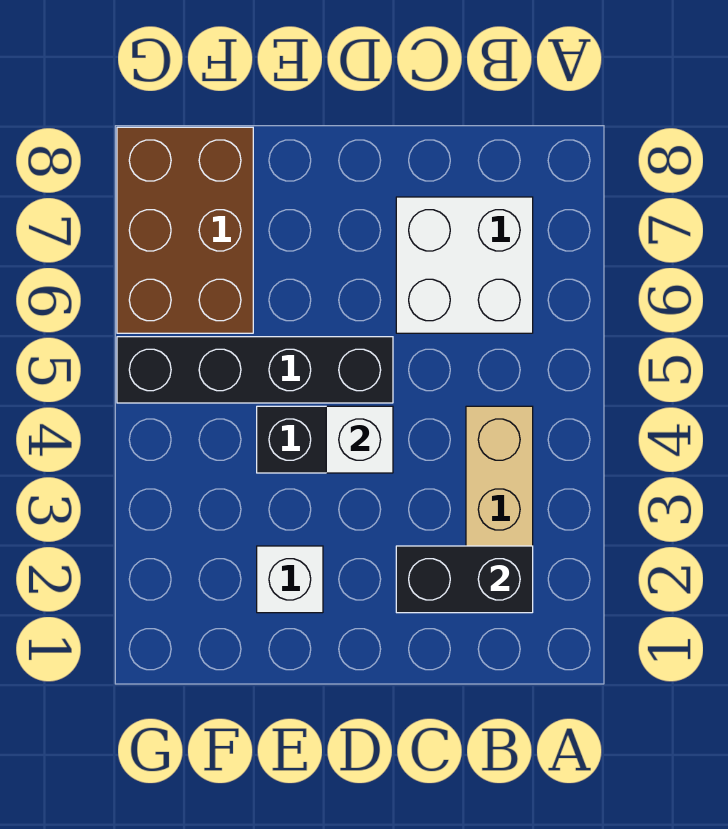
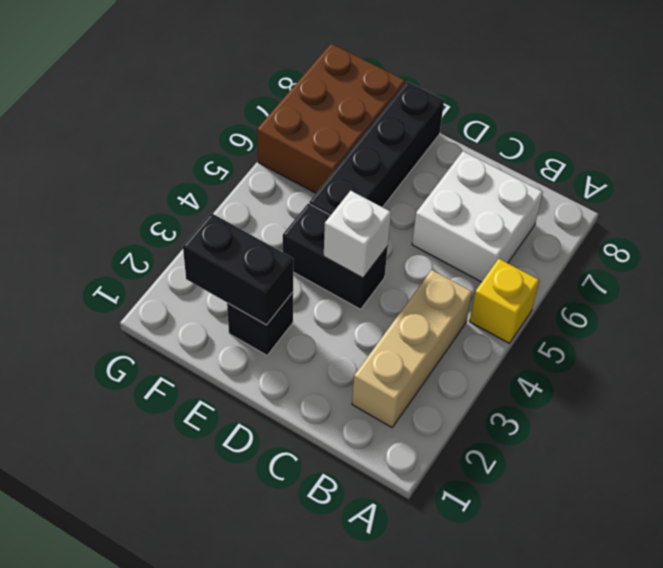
none -> yellow brick A5 level 1
black brick B2:C2 level 2 -> black brick E2:F2 level 2
black brick D5:G5 level 1 -> black brick E5:E8 level 1
white brick E2 level 1 -> black brick E2 level 1

